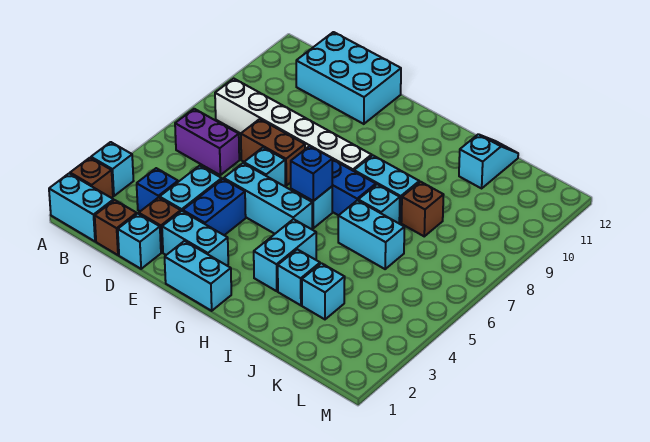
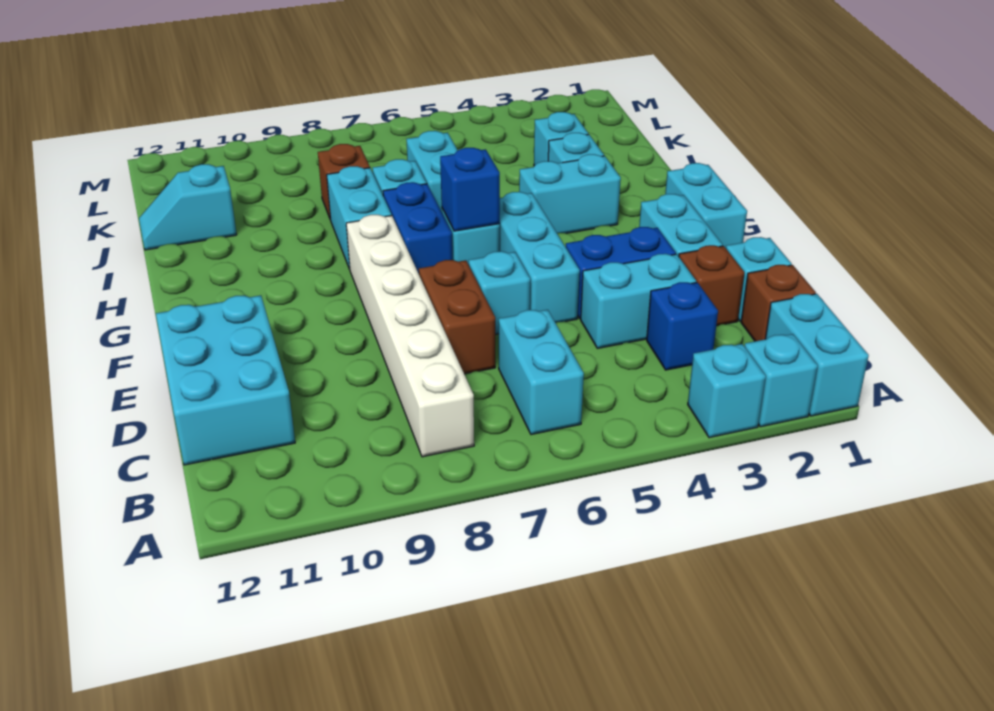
brown brick A2 level 1 -> cyan brick A2 level 1
purple brick B6:C6 level 1 -> cyan brick B6:C6 level 1

